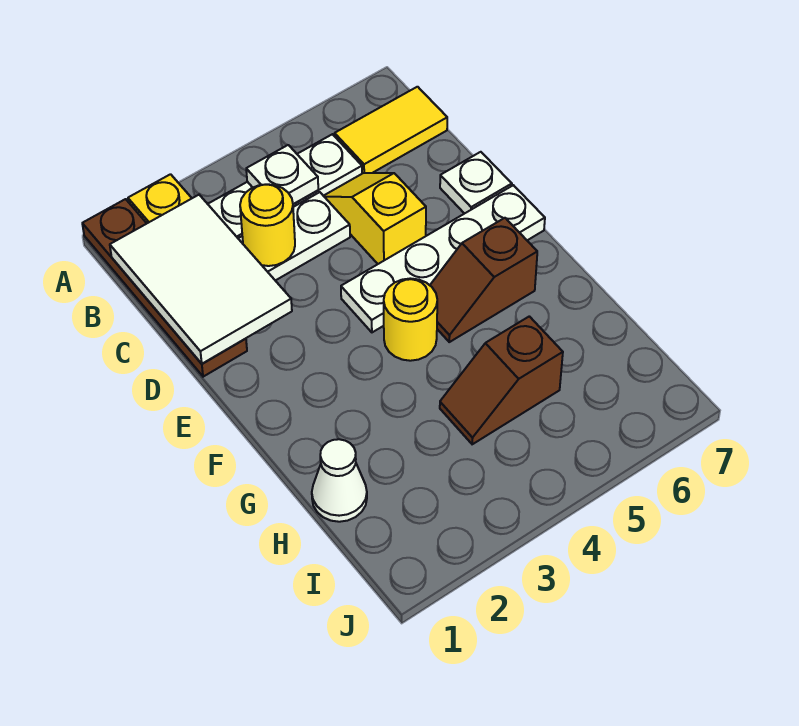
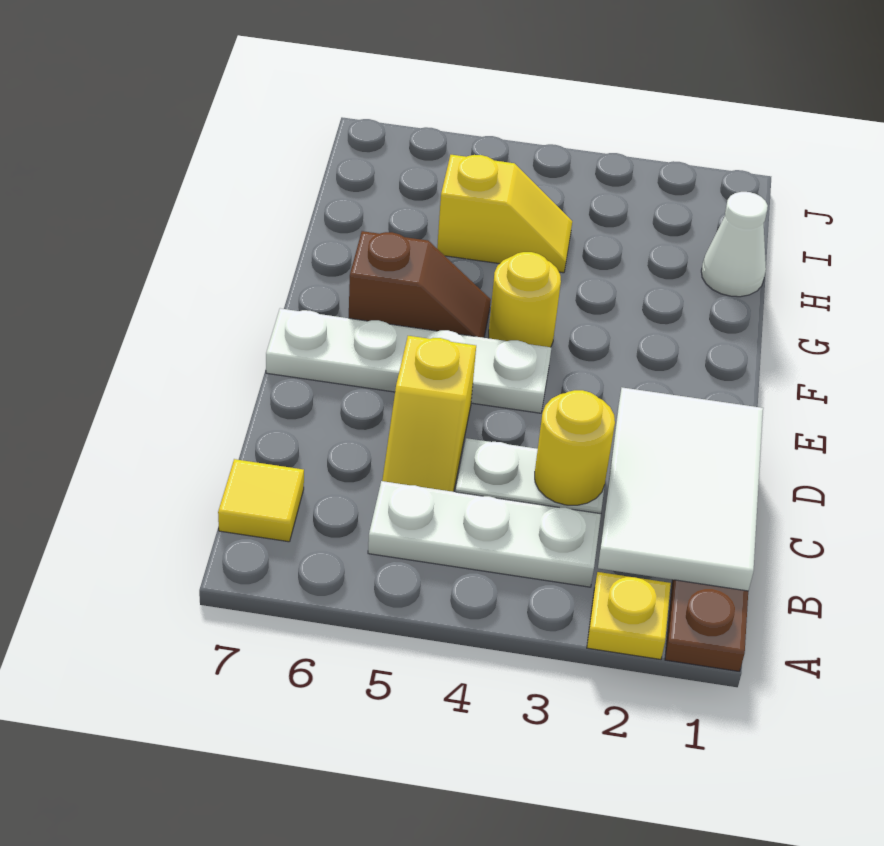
white plate B4 level 2 -> none
yellow tile B6:B7 level 1 -> yellow tile B7 level 1
white plate D7 level 1 -> none
brown slope H4:H5 level 1 top 5 -> yellow slope H4:H5 level 1 top 5

